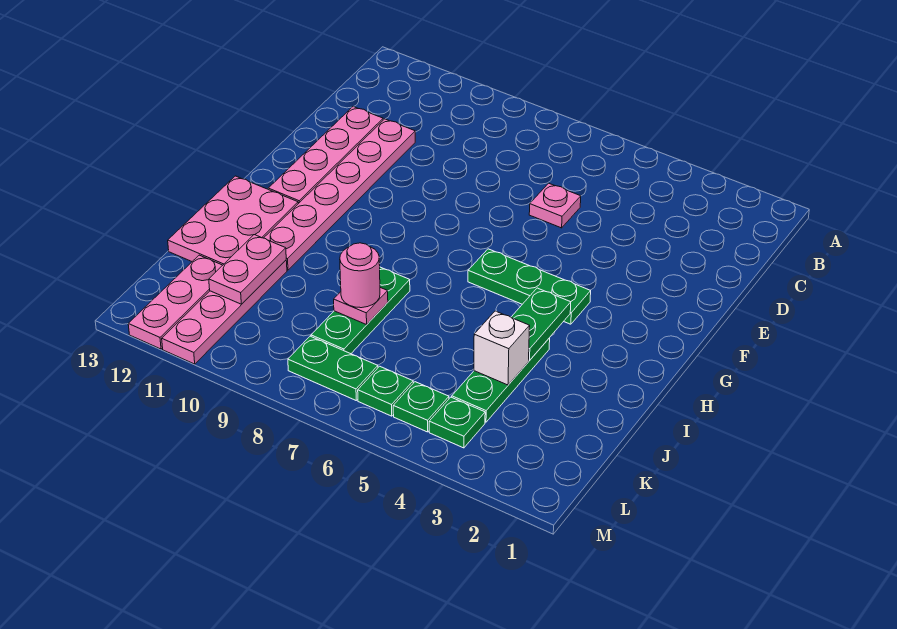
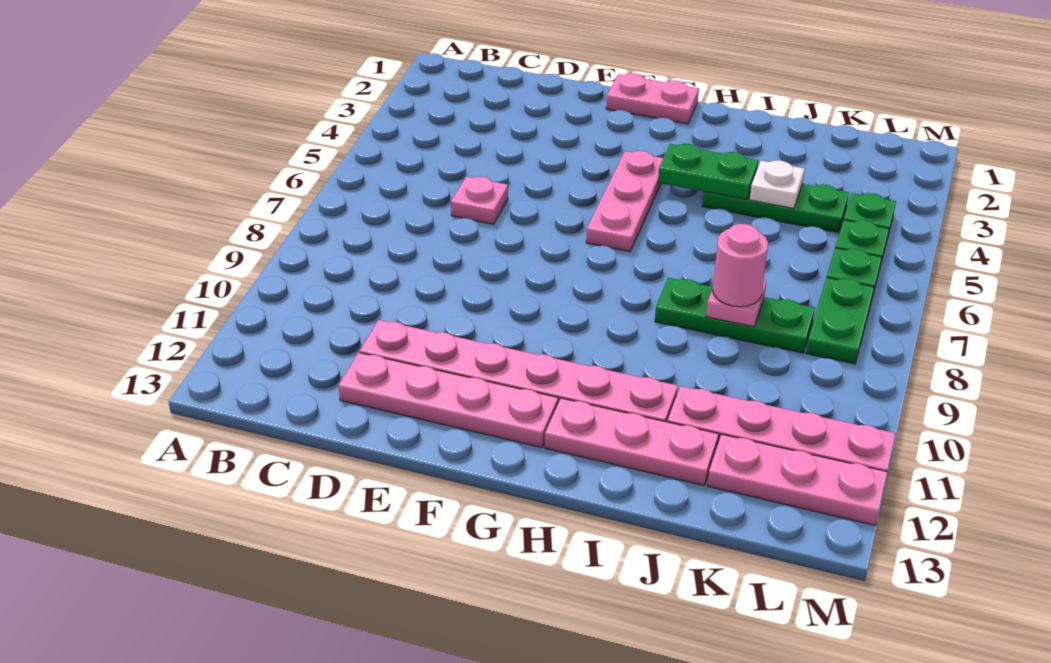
green plate G4:G6 level 1 -> pink plate G4:G6 level 1
pink plate H12:J13 level 1 -> pink plate H12:J12 level 1
white brick J4 level 2 -> white plate J4 level 2
pink plate J11:K11 level 2 -> pink plate F1:G1 level 1

